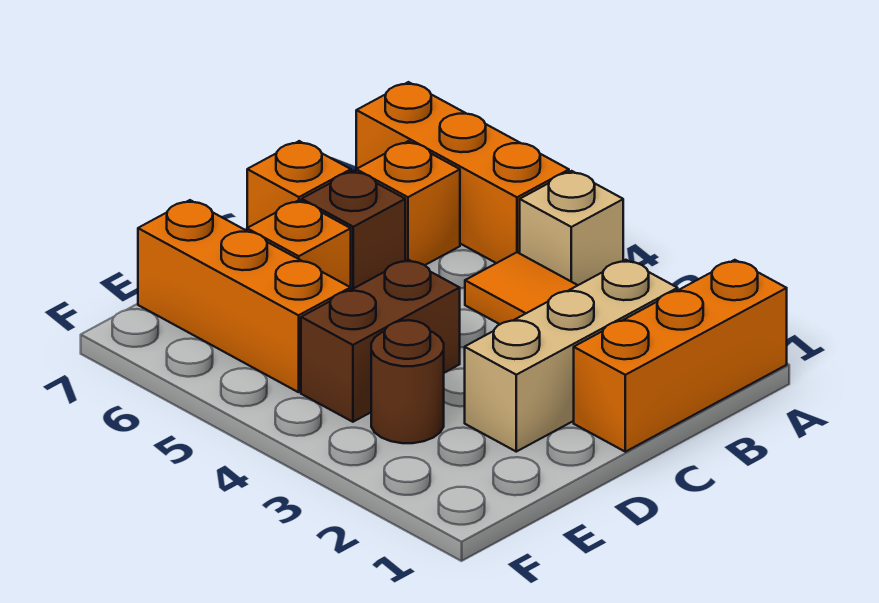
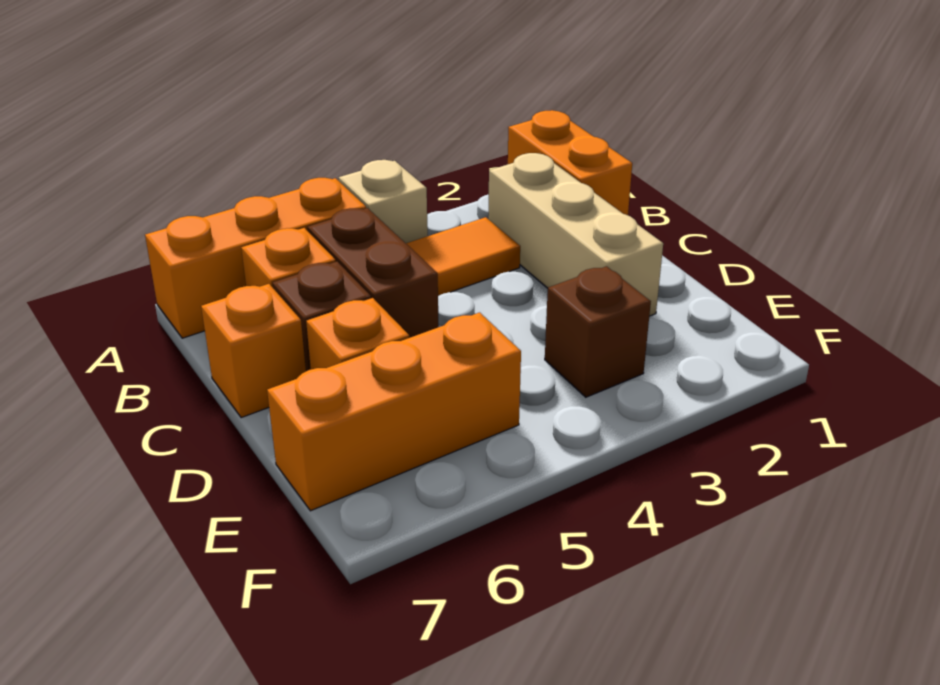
orange brick A1:C1 level 1 -> orange brick A1:B1 level 1
brown brick D4:E4 level 1 -> brown brick B5:C5 level 1
brown round brick E3 level 1 -> brown brick E3 level 1

